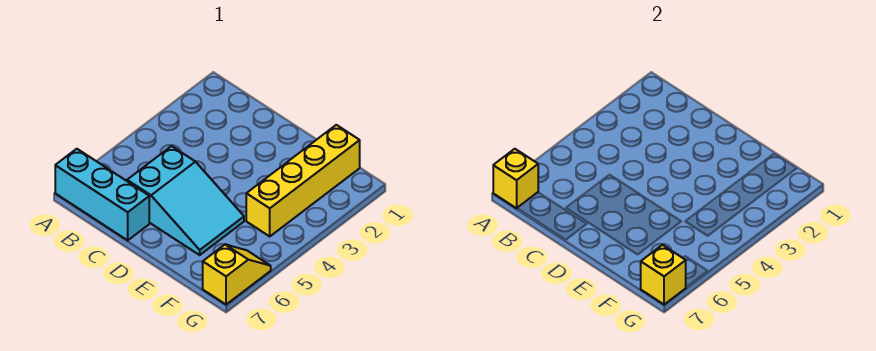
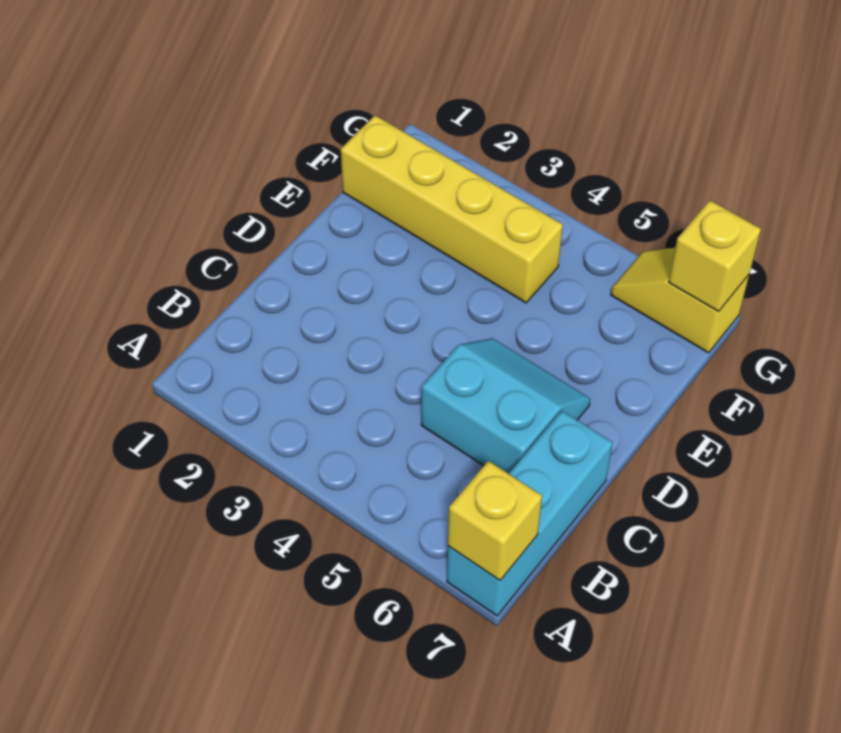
cyan slope C5:E6 level 1 top C -> cyan slope C5:D6 level 1 top C

